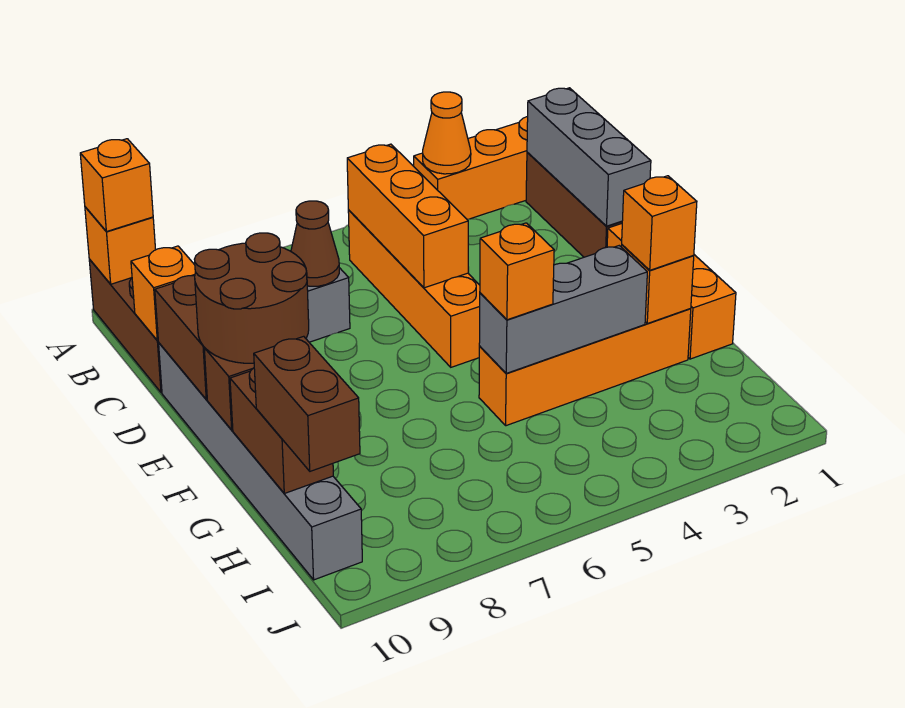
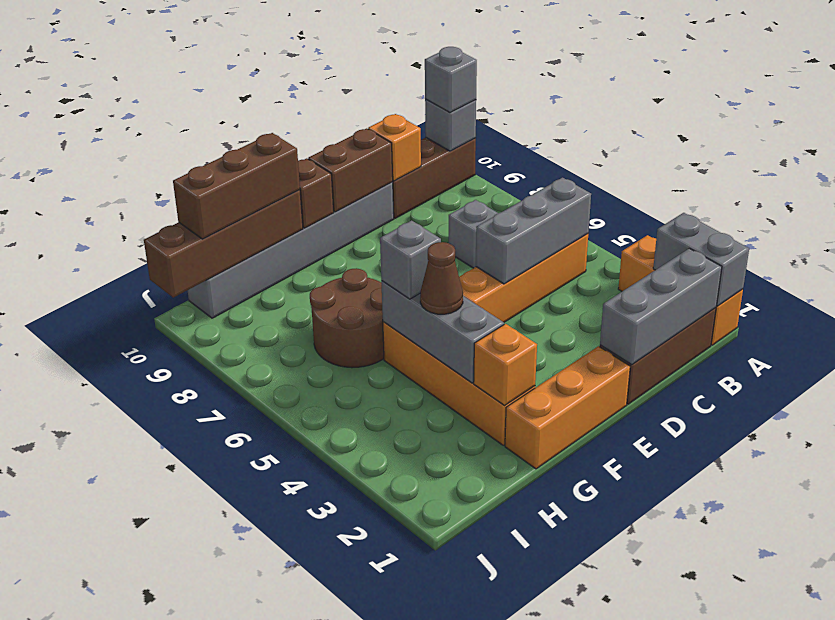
none -> grey brick A1:A2 level 2
orange cone A3 level 2 -> none
orange brick A10 level 2 -> grey brick A10 level 2
orange brick A10 level 3 -> grey brick A10 level 3
orange brick B5:D5 level 2 -> grey brick B5:D5 level 2
brown cone C7 level 2 -> brown cone G4 level 3
brown round brick E9:F10 level 3 -> brown round brick G6:H7 level 1
orange brick G2 level 3 -> none
orange brick G5 level 3 -> grey brick G5 level 3
brown brick G10:H10 level 2 -> brown brick G10:J10 level 2
brown brick H10:I10 level 3 -> brown brick G10:I10 level 3

